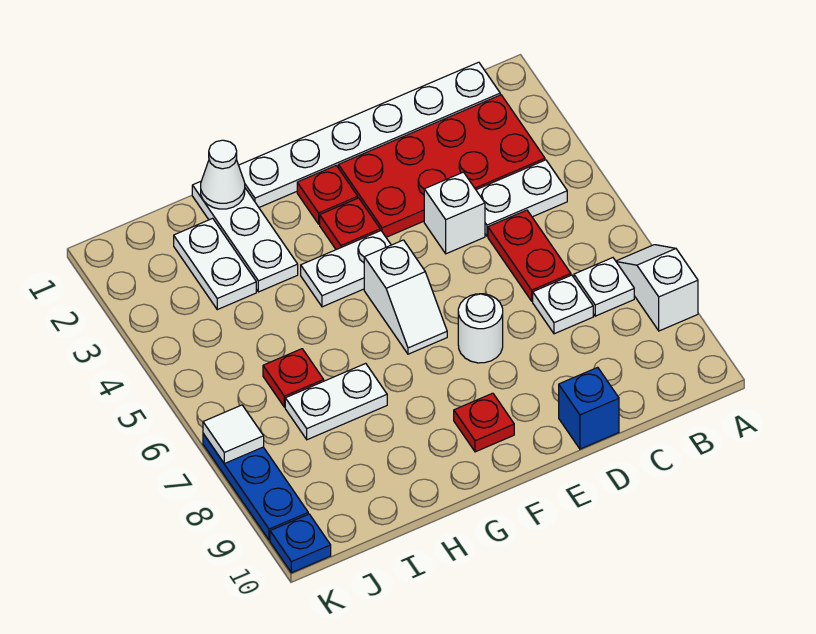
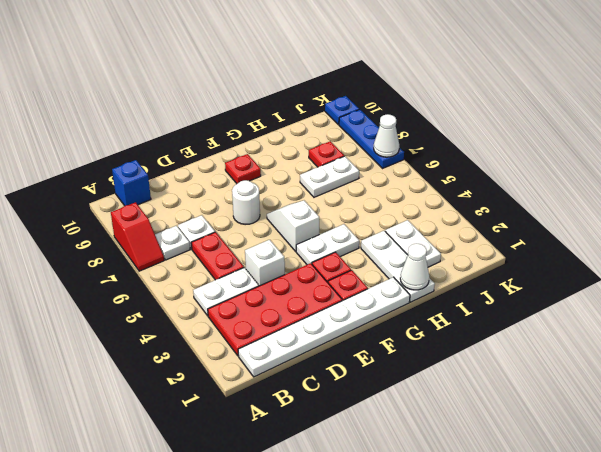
white slope A7:A8 level 1 top 8 -> red slope A7:A8 level 1 top 8
blue brick D10 level 1 -> blue brick B10 level 1
red plate I6 level 1 -> red plate I8 level 1
white tile K7 level 2 -> white cone K7 level 2

